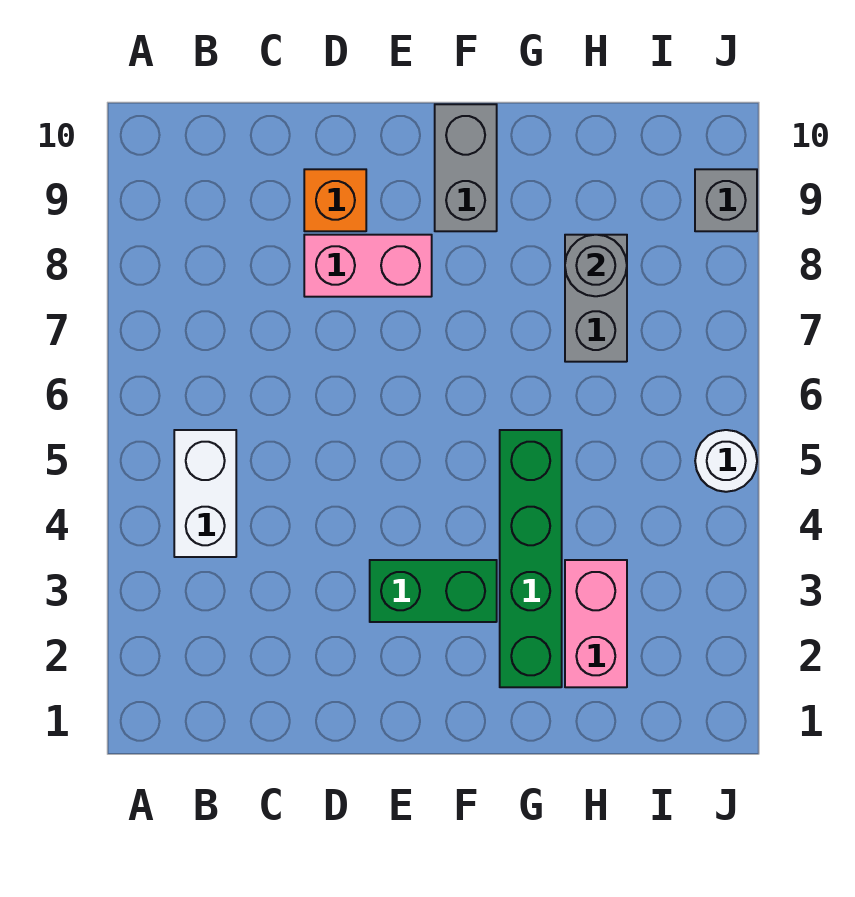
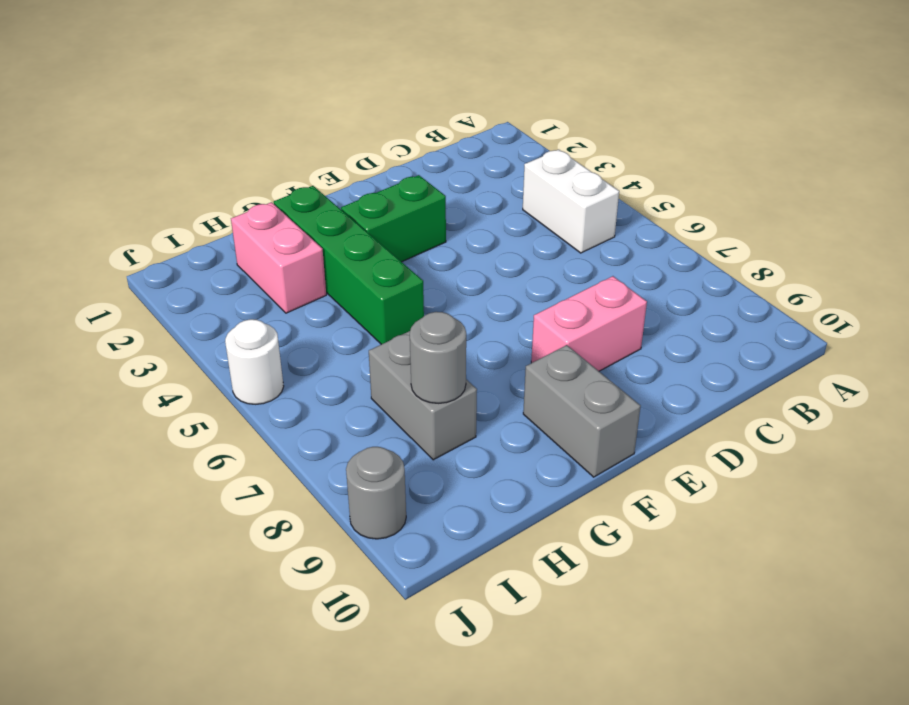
orange brick D9 level 1 -> none
grey brick J9 level 1 -> grey round brick J9 level 1

